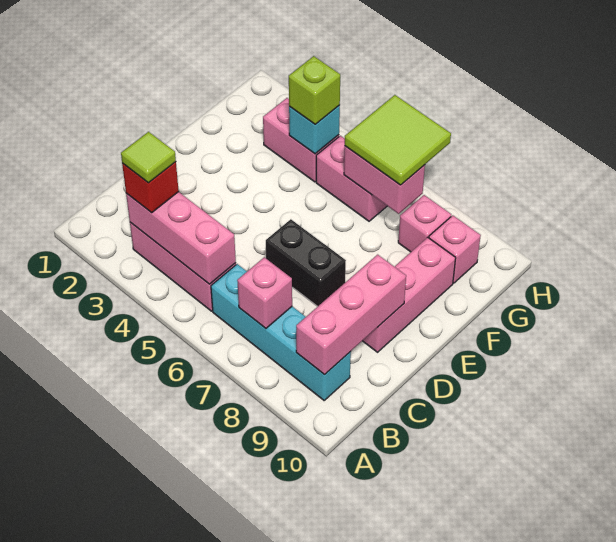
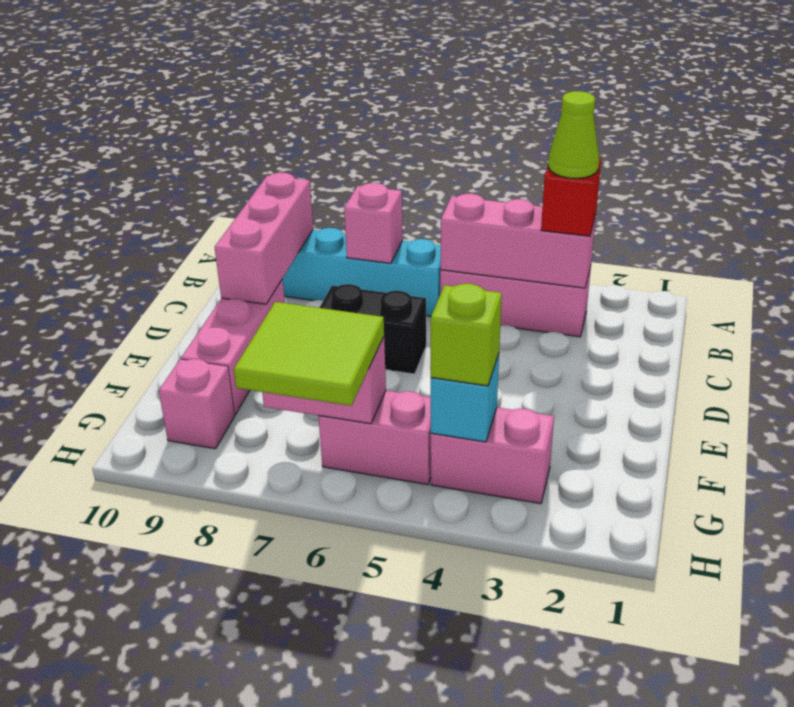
lime tile B3 level 4 -> lime cone B3 level 4
pink brick G8 level 1 -> none

